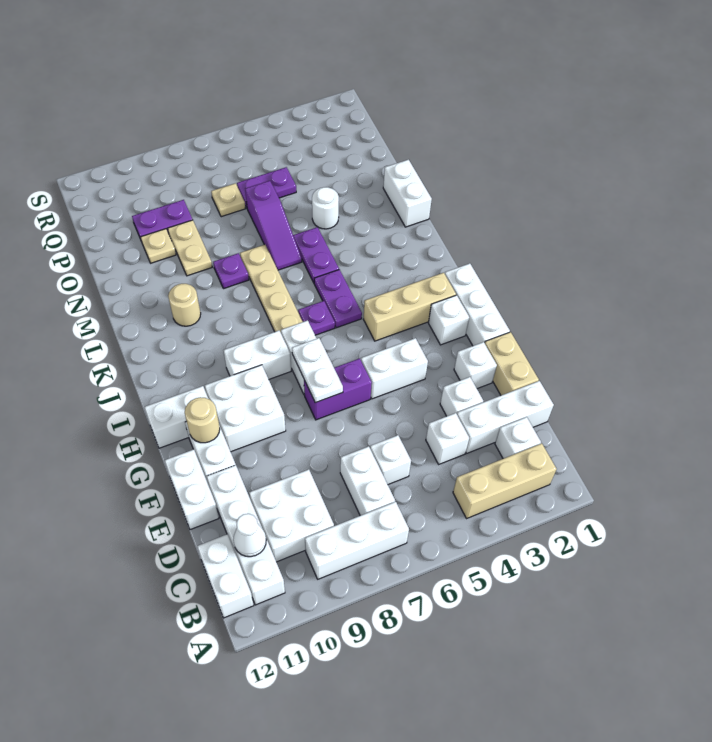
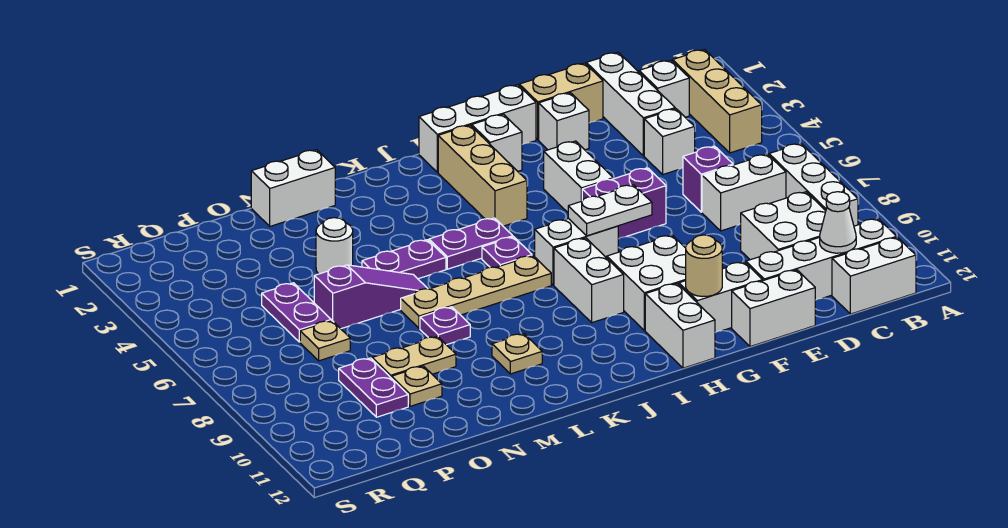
white brick D6 level 1 -> purple brick D6 level 1
white brick E3 level 1 -> none
purple brick G6:G7 level 1 -> purple brick F6:G6 level 1
tan round brick L10 level 1 -> tan plate L10 level 1

